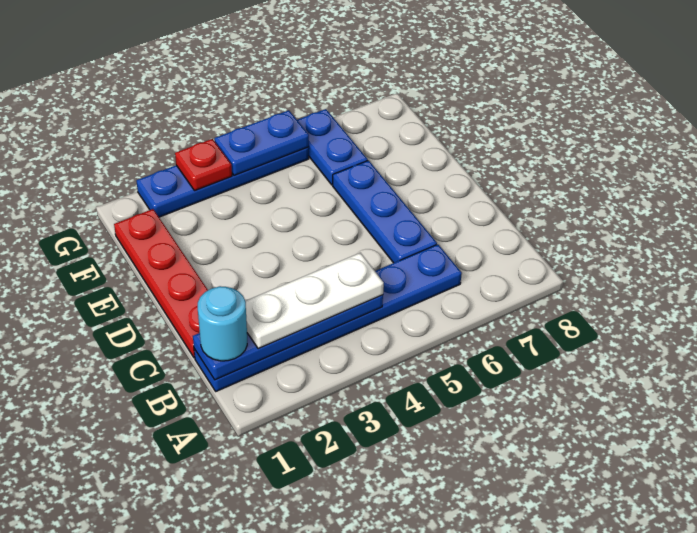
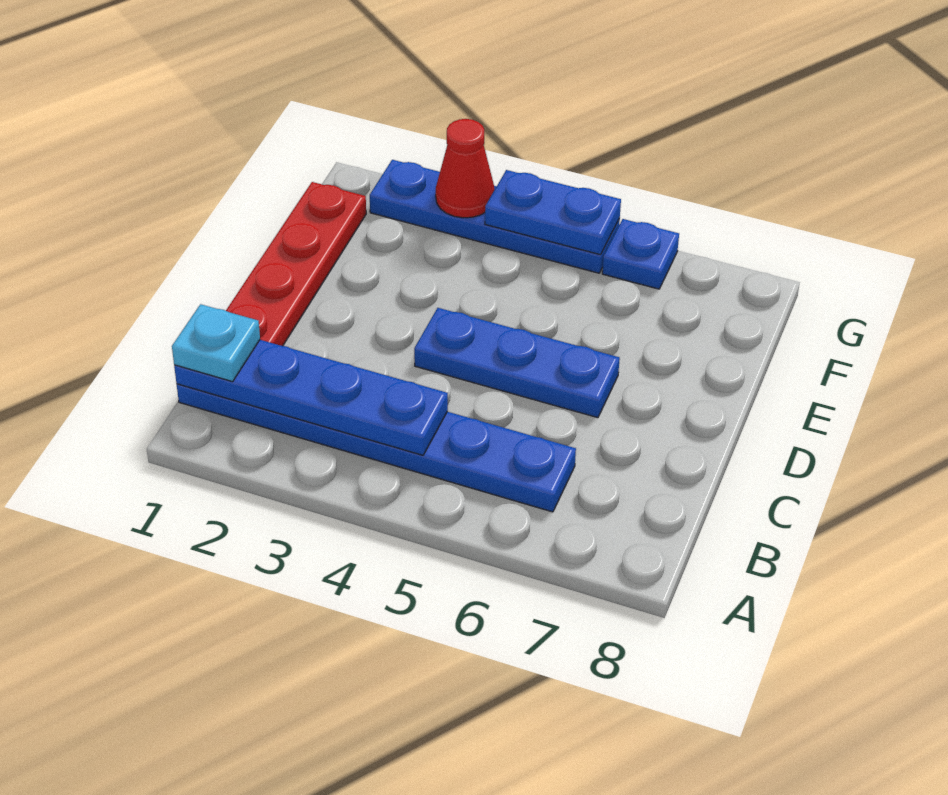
cyan round brick B1 level 3 -> cyan plate B1 level 3
white plate B2:B4 level 3 -> none
blue plate C6:E6 level 1 -> blue plate D4:D6 level 1
blue plate F6:G6 level 1 -> blue plate G6 level 1
red plate G3 level 2 -> red cone G3 level 2

